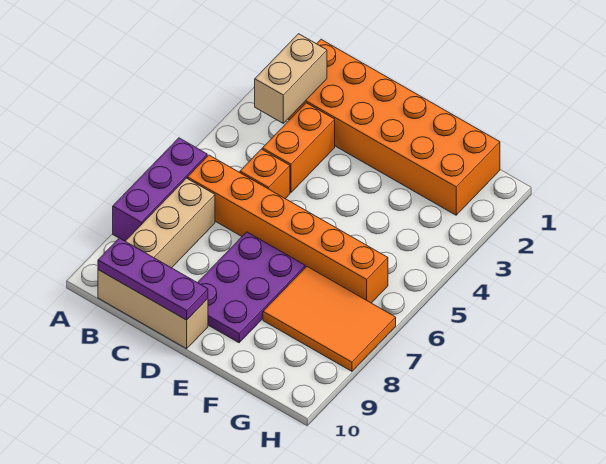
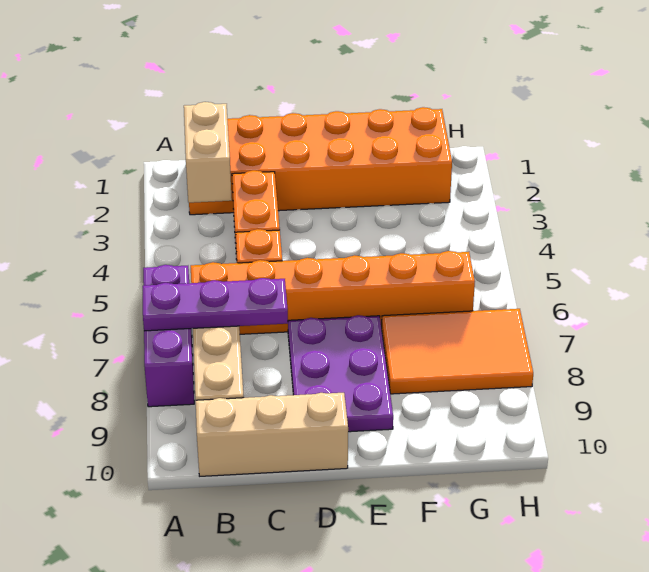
purple plate B10:D10 level 2 -> purple plate A7:C7 level 2

